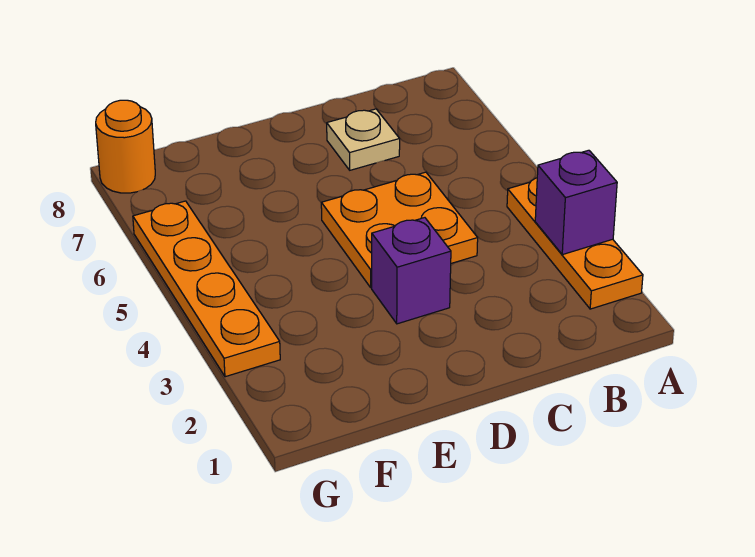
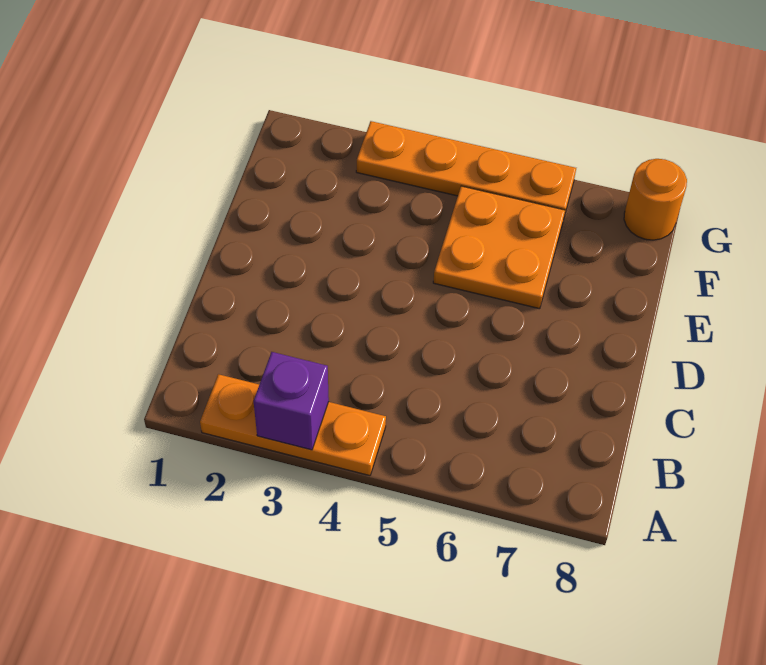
orange plate C4:D5 level 1 -> orange plate E5:F6 level 1
tan plate C7 level 1 -> none
purple brick D3 level 1 -> none

